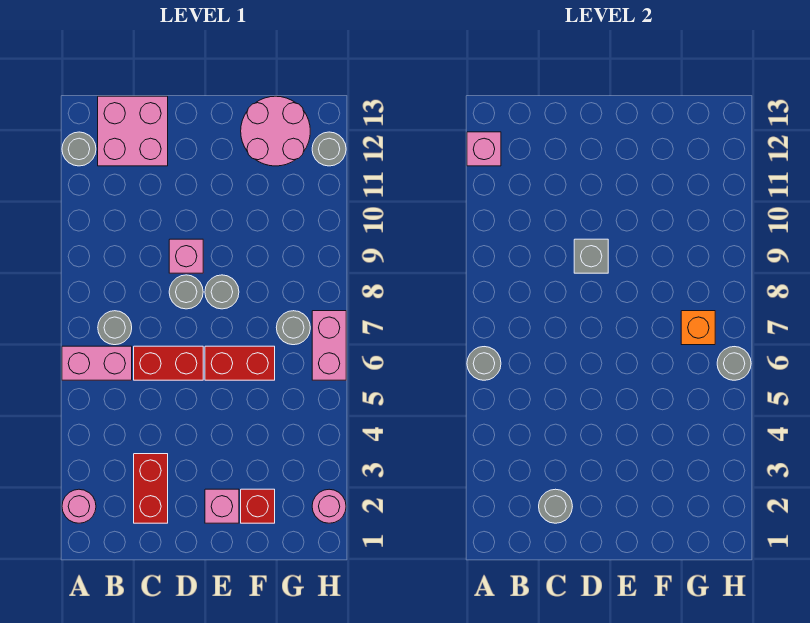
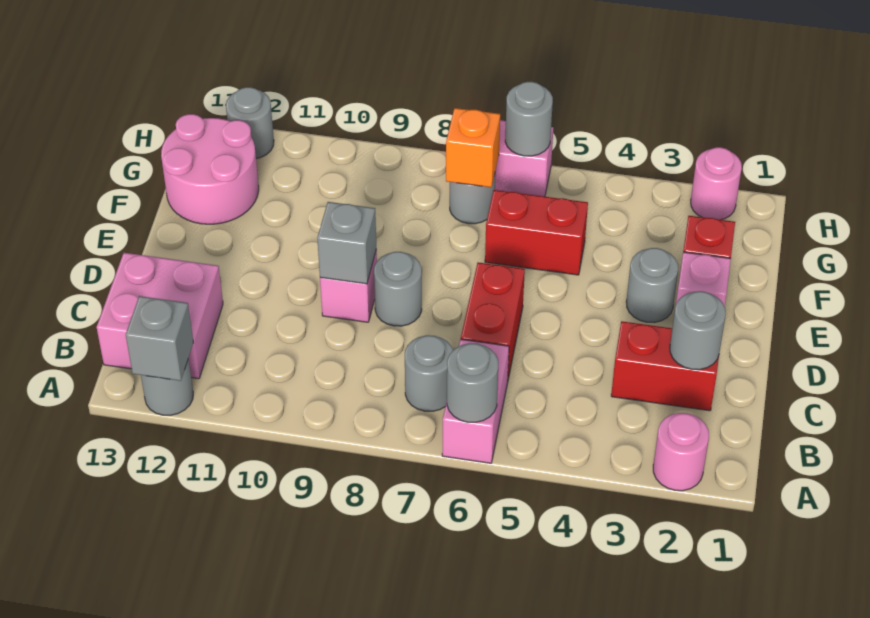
pink brick A12 level 2 -> grey brick A12 level 2
red brick E6:F6 level 1 -> red brick F5:F6 level 1
grey round brick E8 level 1 -> grey round brick E3 level 1

